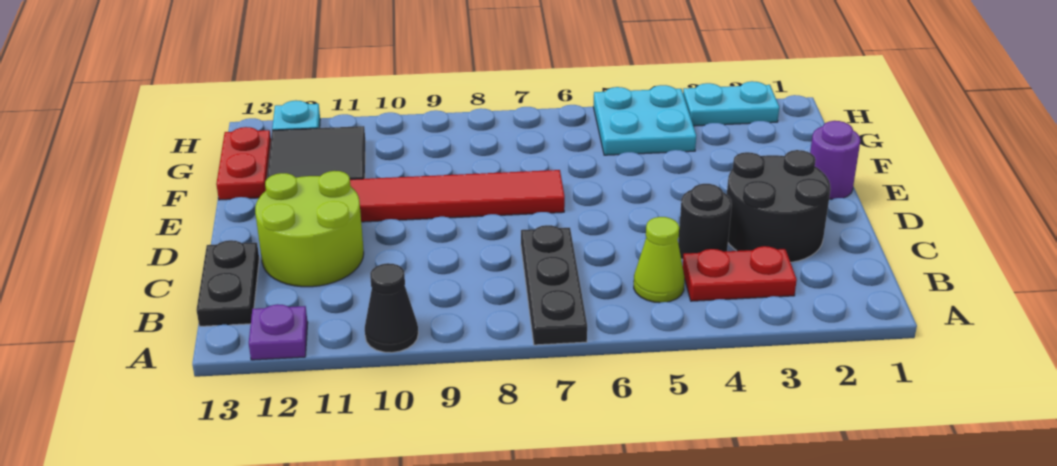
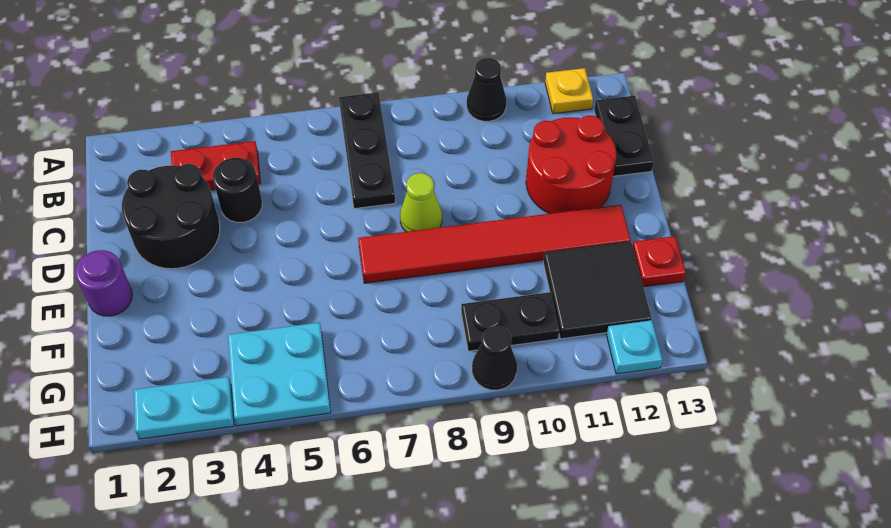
purple plate A12 level 1 -> yellow plate A12 level 1
lime cone B5 level 1 -> lime cone D8 level 1
lime round brick C11:D12 level 1 -> red round brick C11:D12 level 1
red plate F13:G13 level 1 -> red plate F13 level 1
none -> black plate G9:G10 level 1
none -> black cone H9 level 1

